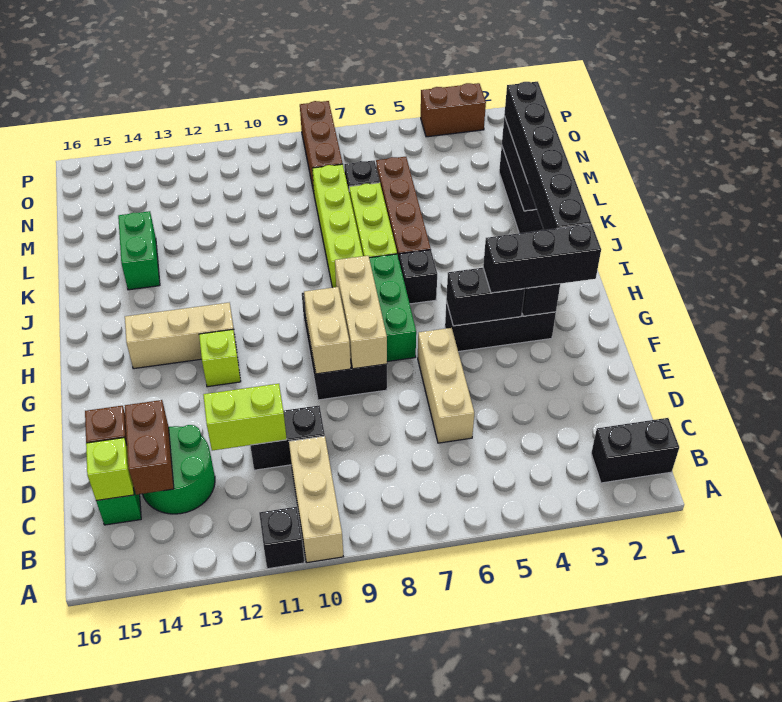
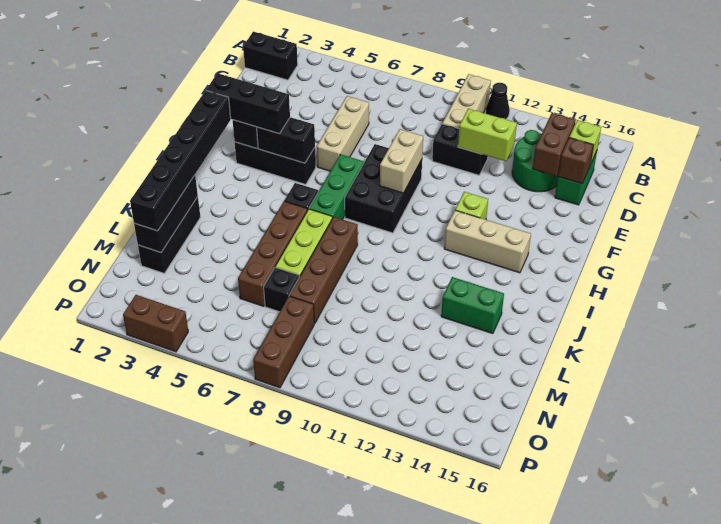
black brick A11 level 1 -> black cone A11 level 1
tan brick F8:H8 level 2 -> none
lime brick J8:M8 level 1 -> brown brick J8:M8 level 1
green brick K14:L14 level 1 -> green brick K13:K14 level 1

